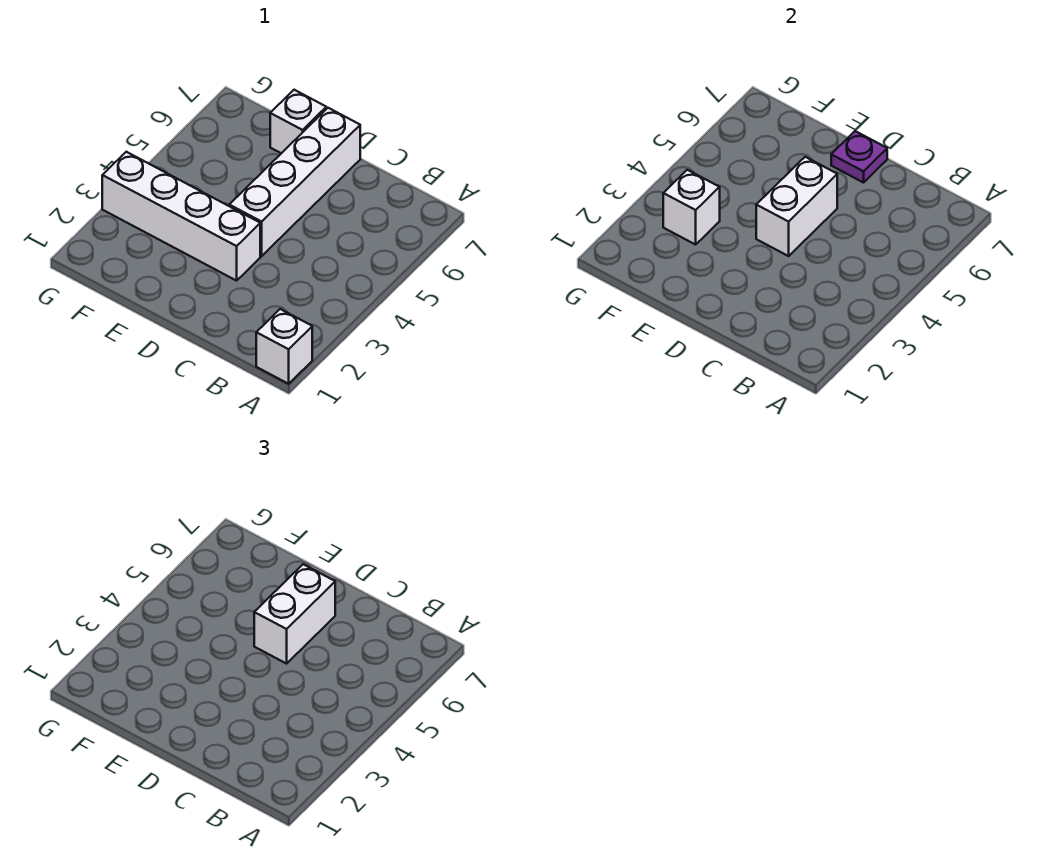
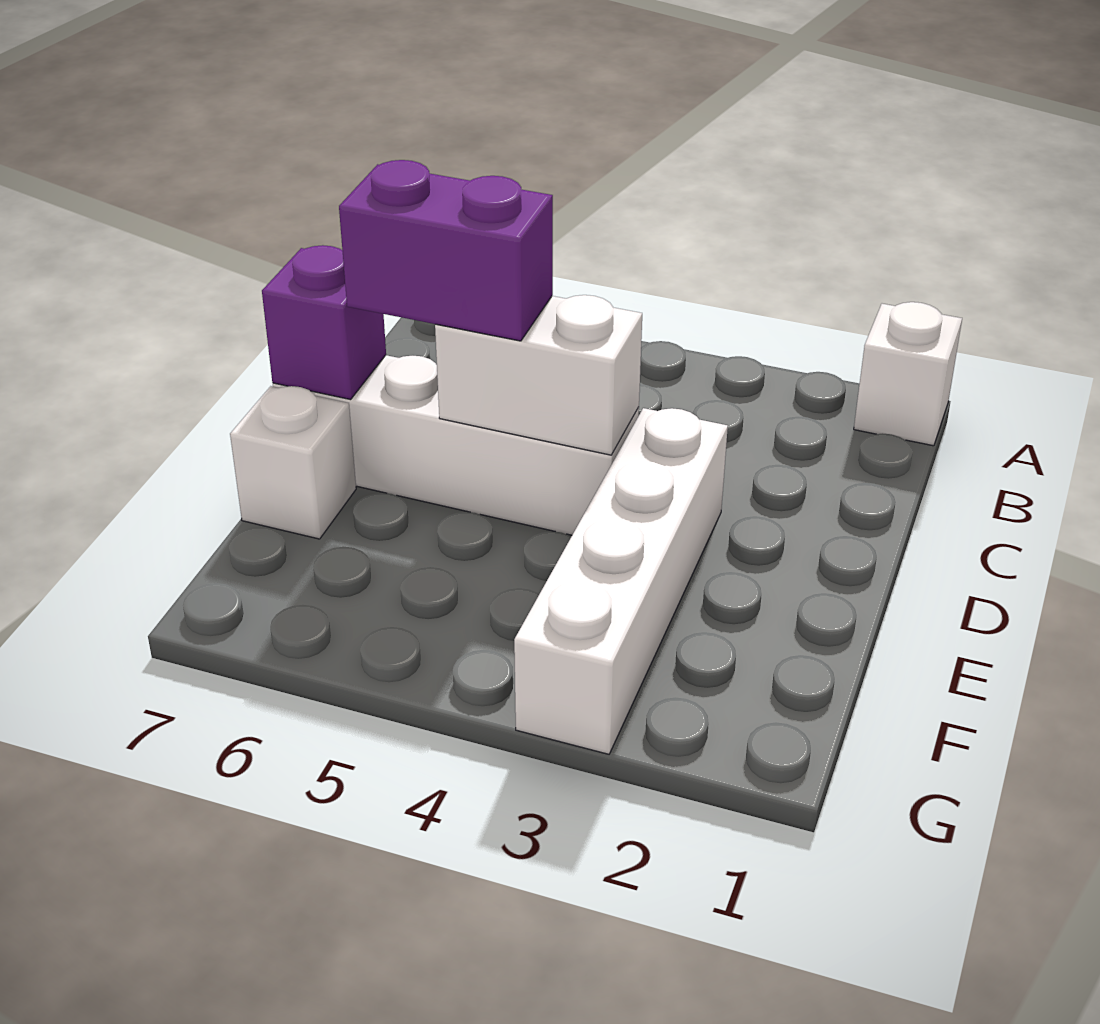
white brick D5:D6 level 3 -> purple brick D5:D6 level 3
purple plate D7 level 2 -> purple brick D7 level 2
white brick F3 level 2 -> none

